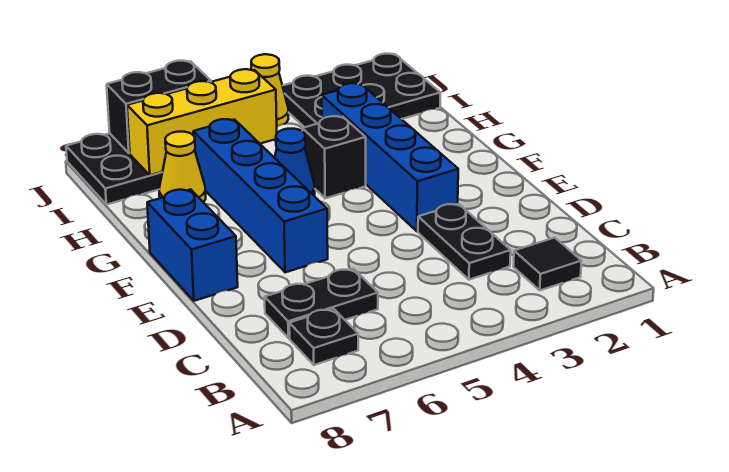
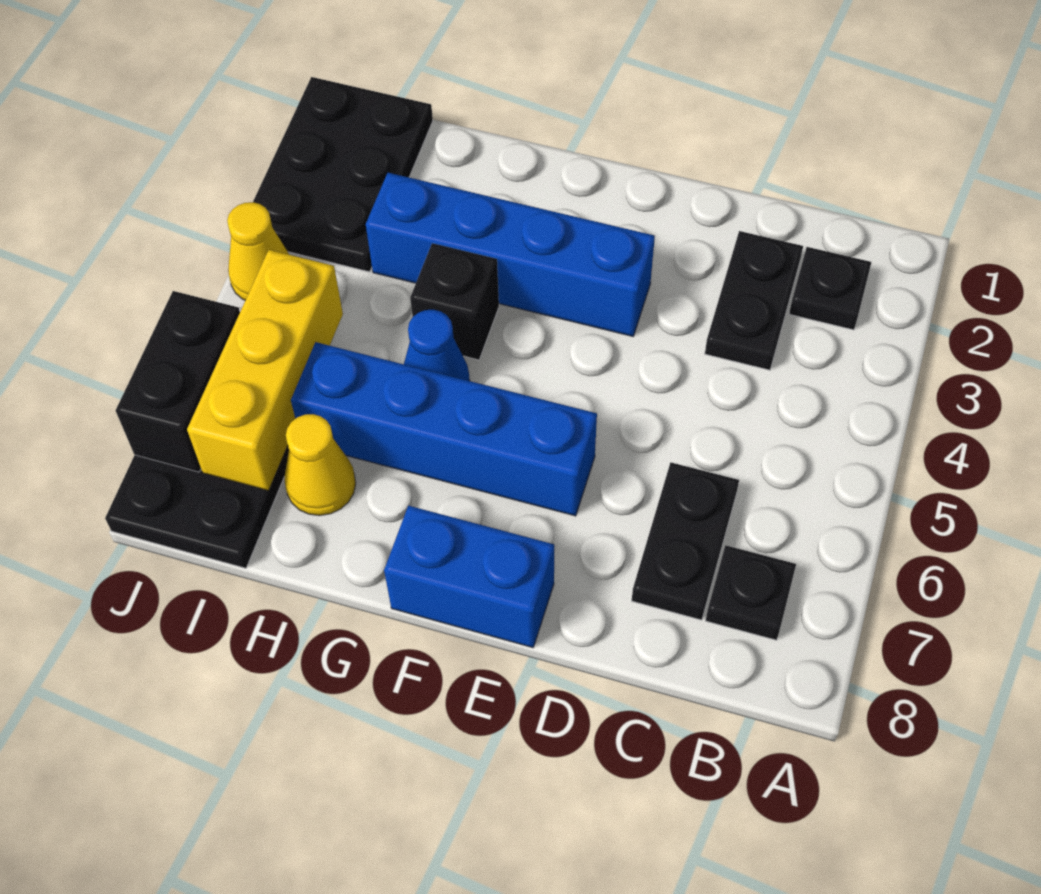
black tile B2 level 1 -> black plate B2 level 1
black plate C3:D3 level 1 -> black plate C2:C3 level 1

